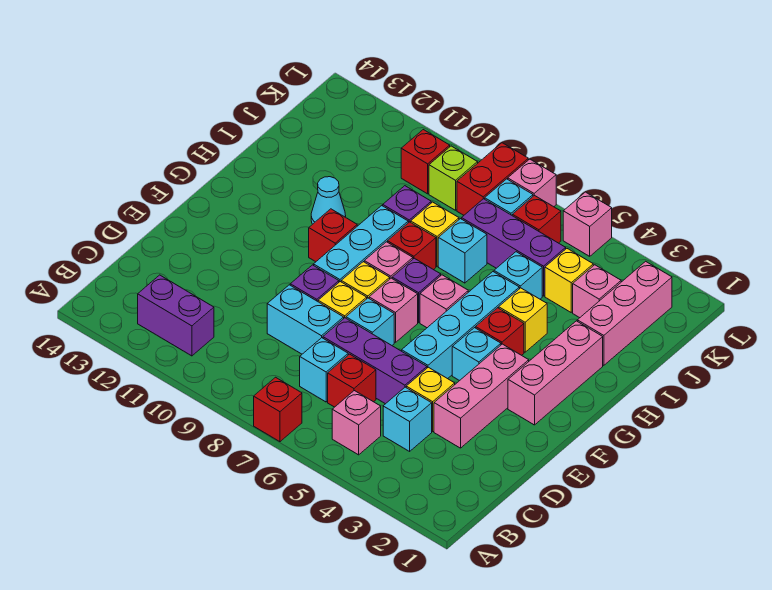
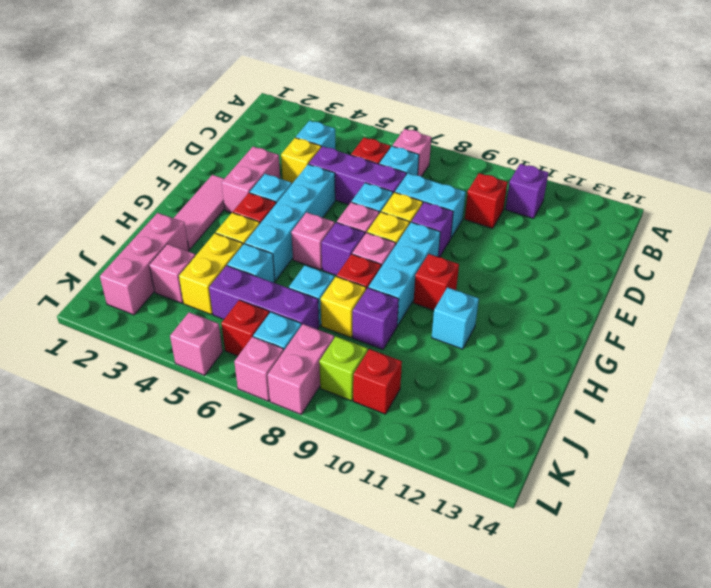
red brick A7 level 1 -> red brick C10 level 1
pink brick B5 level 1 -> pink brick B7 level 1
purple brick B11:B12 level 1 -> purple brick B11 level 1
pink brick D3:F3 level 1 -> pink brick E3:F3 level 1
pink brick F2:H2 level 1 -> pink tile F2:H2 level 1
cyan cone H11 level 1 -> cyan brick H11 level 1
yellow brick J4 level 1 -> yellow brick I4:J4 level 1
red brick K8:L8 level 1 -> pink brick K8:L8 level 1

